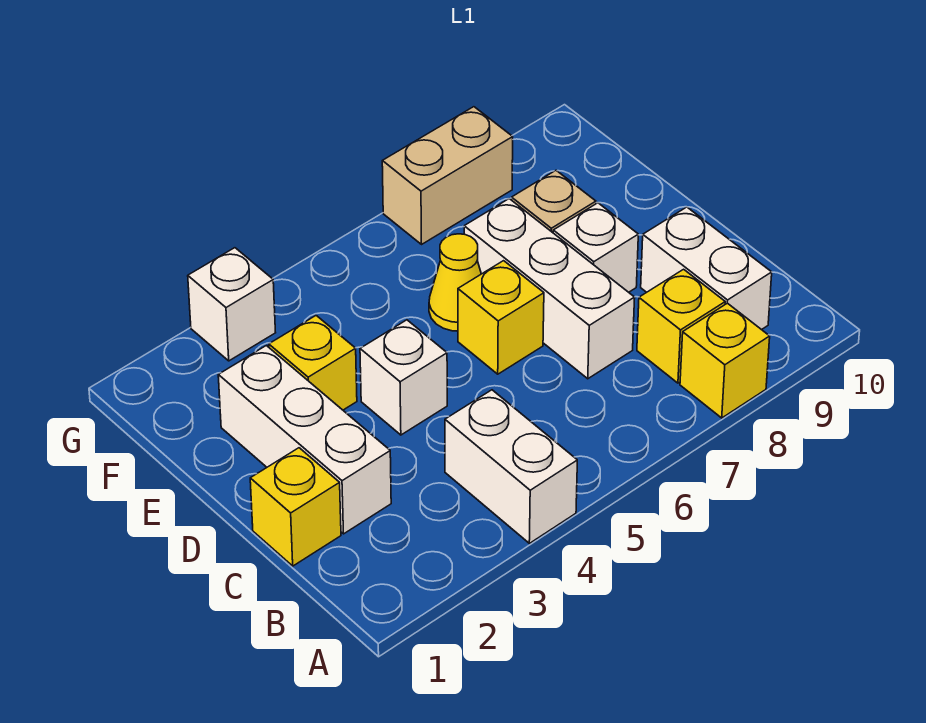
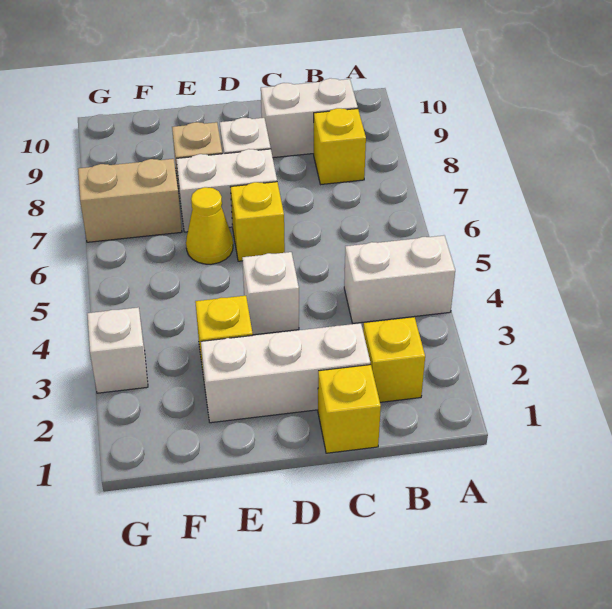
yellow brick A8 level 1 -> yellow brick B2 level 1
white brick C7:E7 level 1 -> white brick D7:E7 level 1
tan brick G7:G8 level 1 -> tan brick F7:G7 level 1

